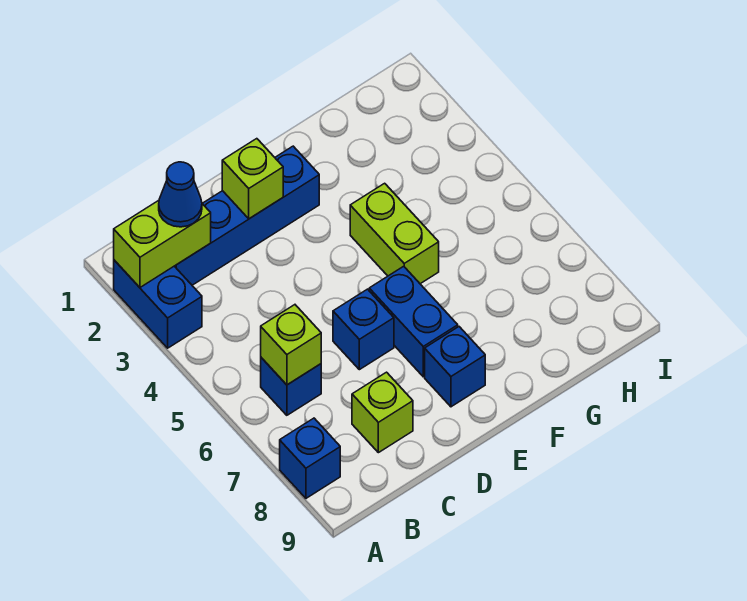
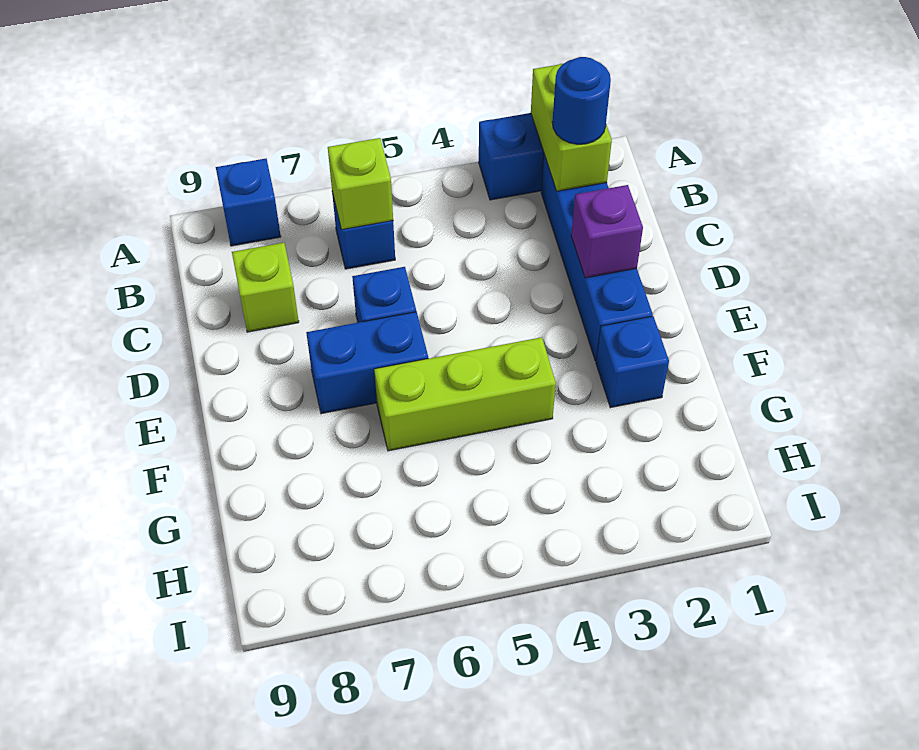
blue cone B2 level 3 -> blue round brick B2 level 3
lime brick D2 level 2 -> purple brick D2 level 2
blue brick E8 level 1 -> blue brick F2 level 1
lime brick F4:F5 level 1 -> lime brick F4:F6 level 1

